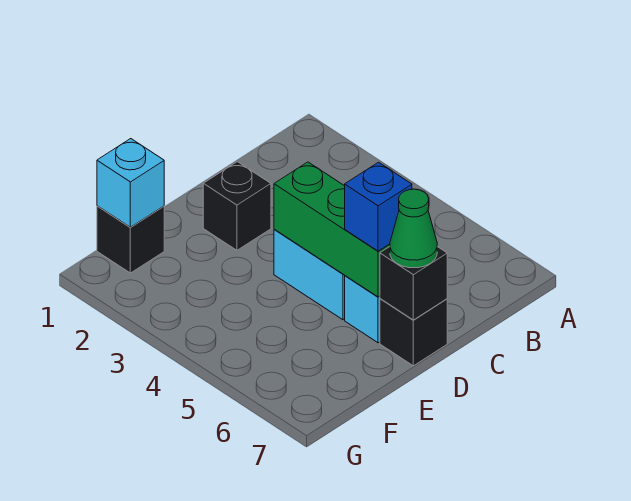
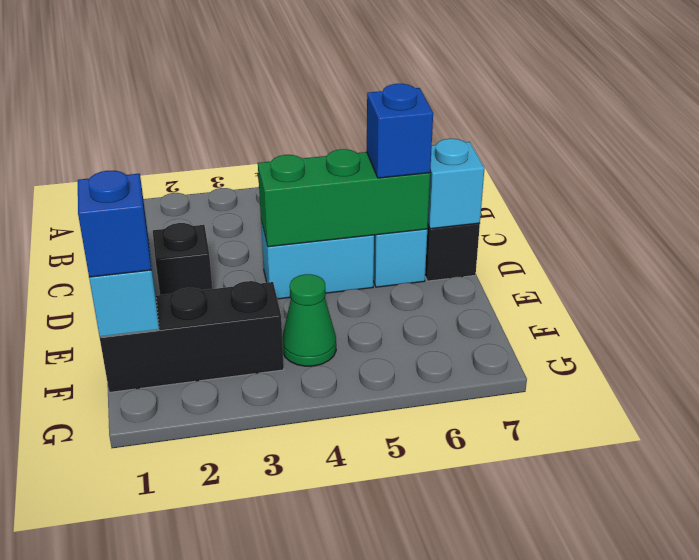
black brick D7 level 2 -> cyan brick D7 level 2
green cone D7 level 3 -> green cone F4 level 1
black brick F1 level 1 -> black brick F1:F3 level 1
none -> blue brick F1 level 3

